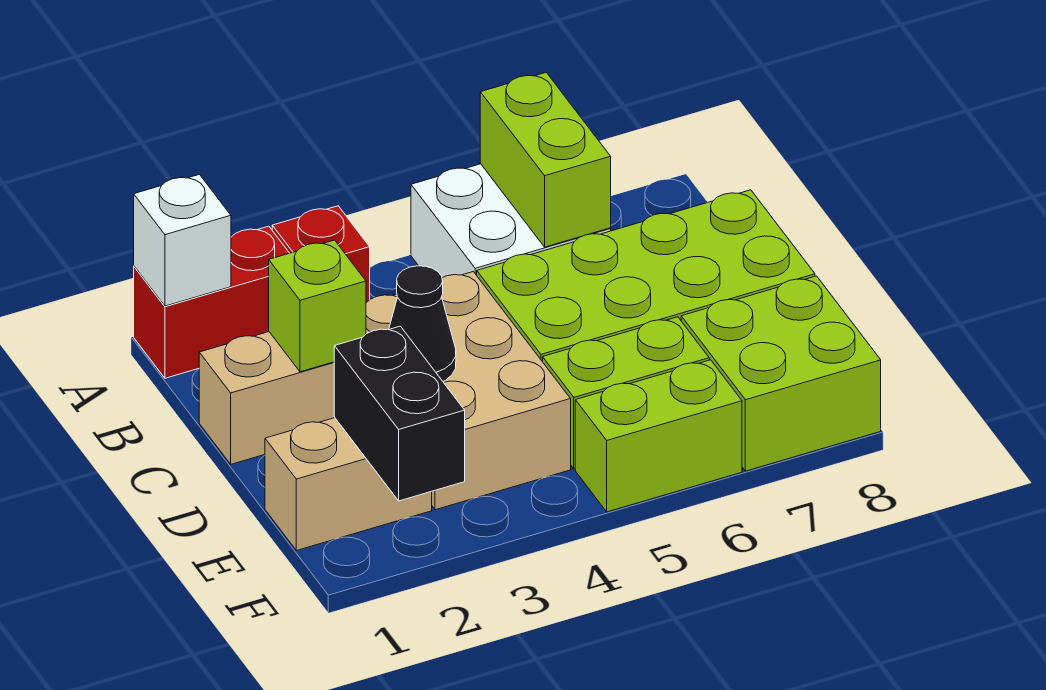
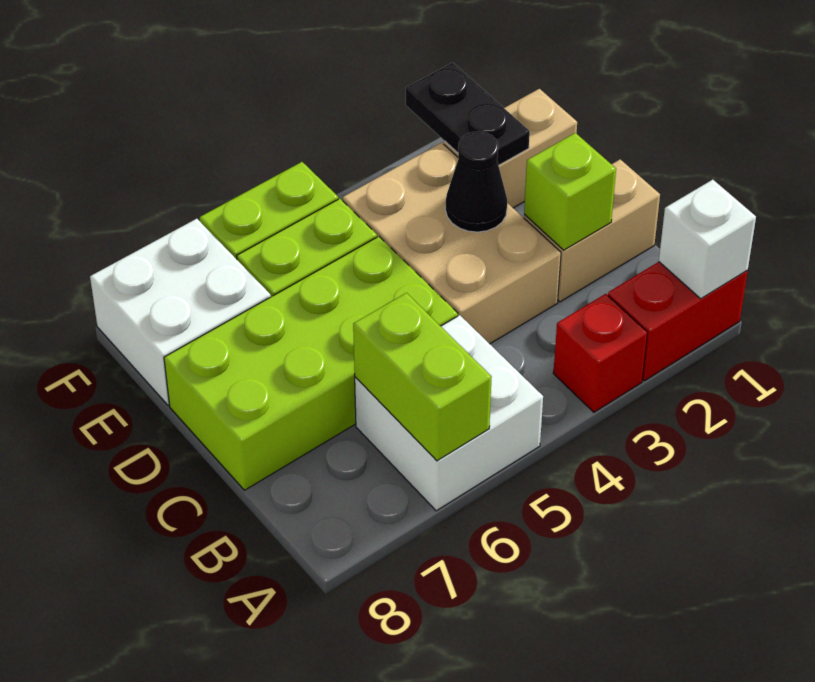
black brick E2:F2 level 2 -> black plate E2:F2 level 2
lime brick E7:F8 level 1 -> white brick E7:F8 level 1

